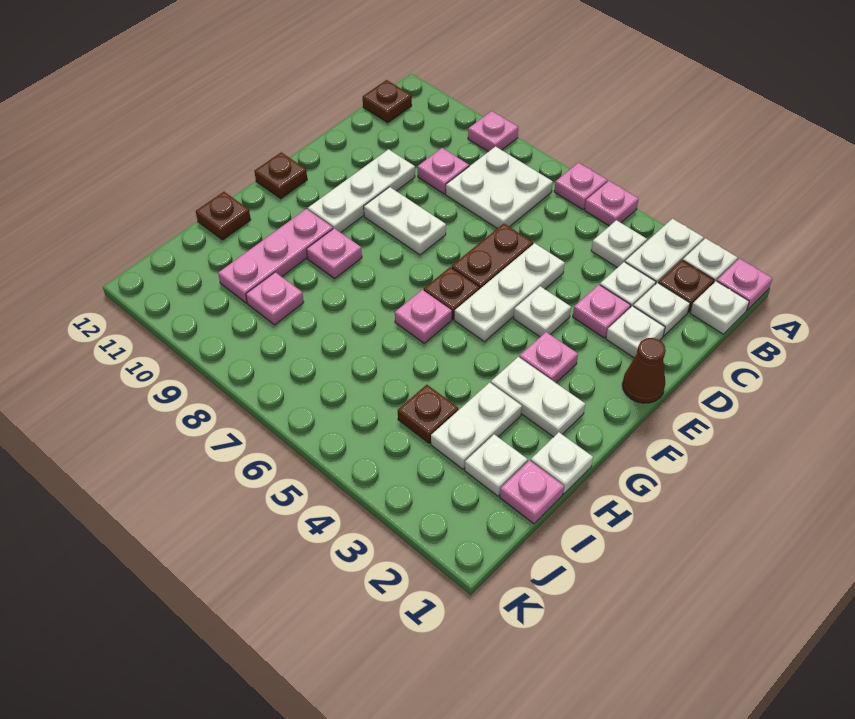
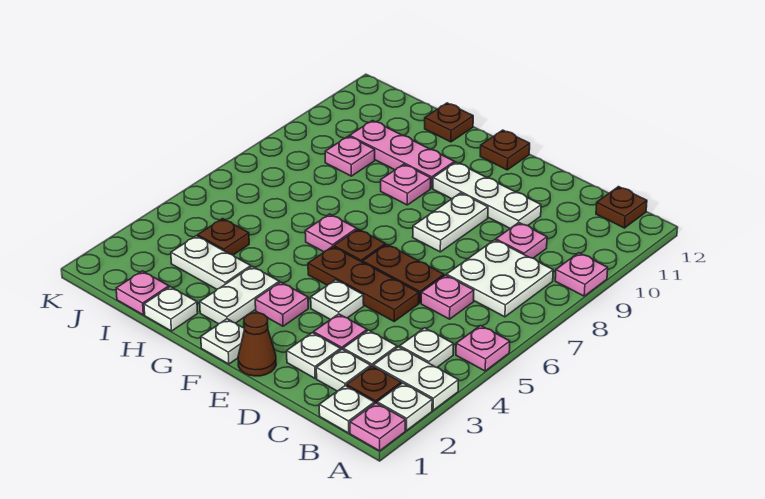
pink plate A6 level 1 -> pink plate C6 level 1
white plate D5:F5 level 1 -> brown plate D5:F5 level 1
white plate I2 level 1 -> white plate F1 level 1

